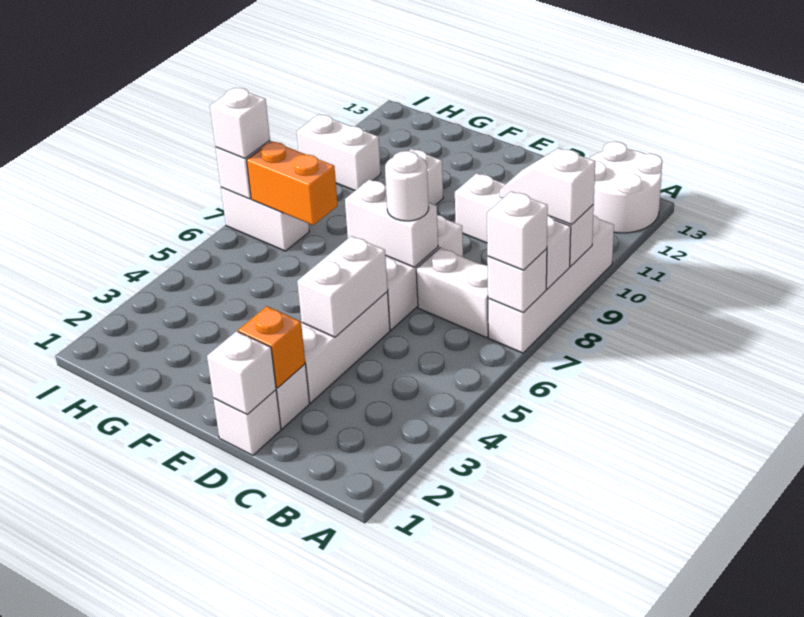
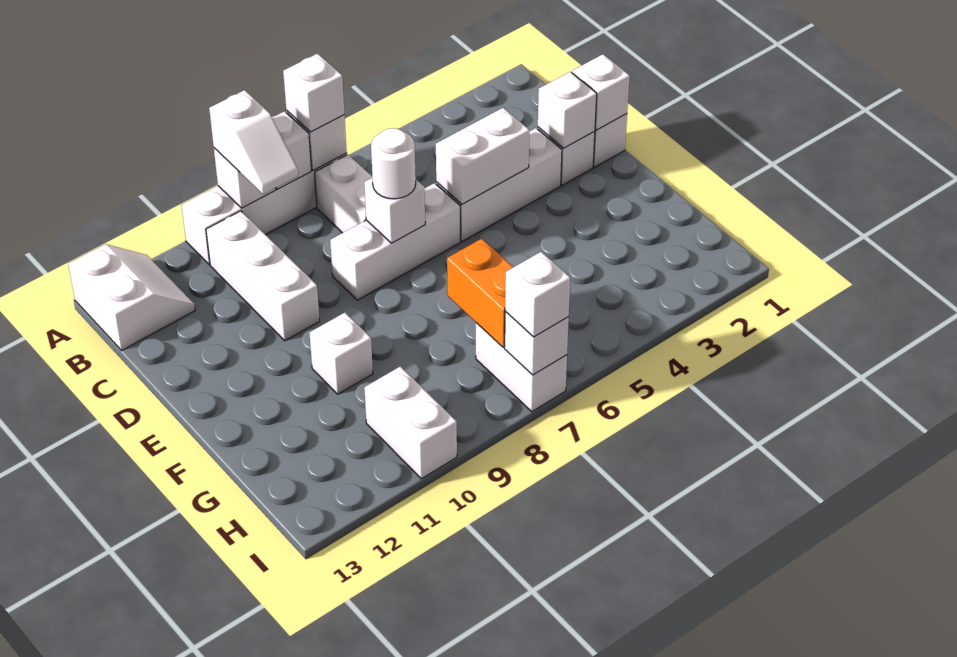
white round brick A12:B13 level 1 -> white slope A12:B13 level 1 top 13
orange brick D2 level 2 -> white brick D2 level 2
white brick D7:E7 level 2 -> white brick D7 level 2

